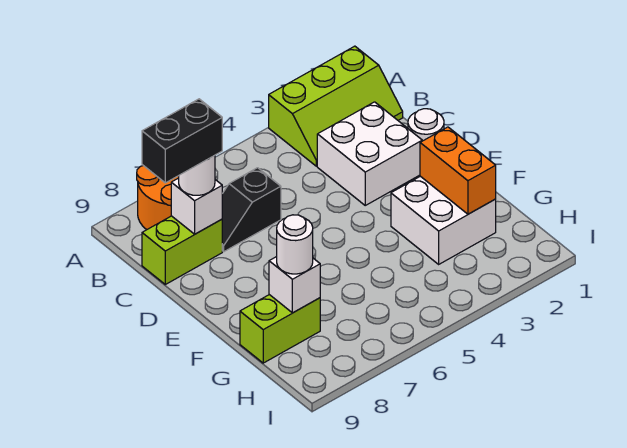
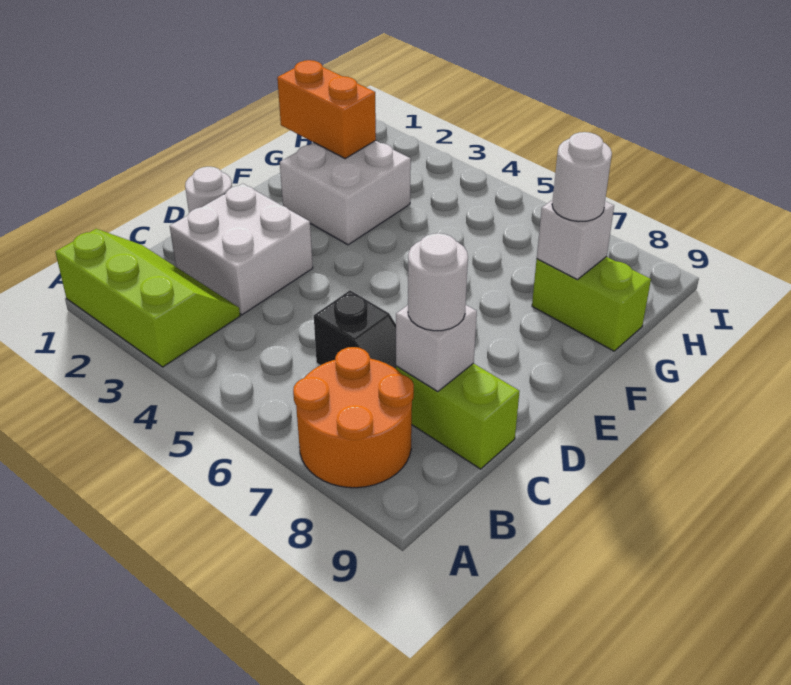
black brick C8:C9 level 4 -> none
orange brick F2:G2 level 2 -> orange brick G1:G2 level 2

